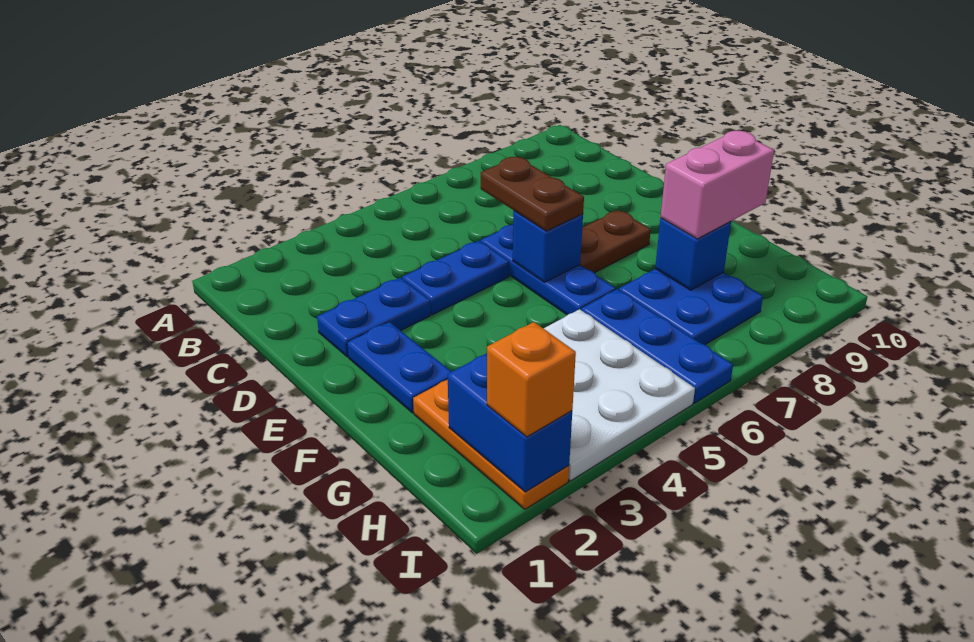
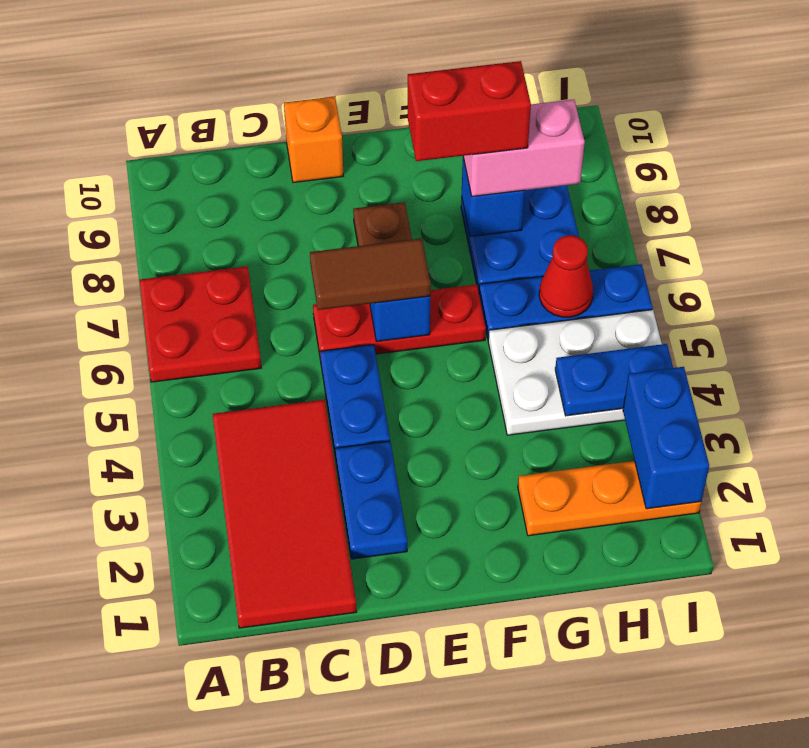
none -> red plate A6:B7 level 1
none -> red tile B1:C4 level 1
blue plate D6:F6 level 1 -> red plate D6:F6 level 1
brown plate D6:E6 level 3 -> brown tile D6:E6 level 3
blue plate E2:F2 level 1 -> blue plate H4:I4 level 2
none -> red brick F8:G8 level 4
white plate G3:I5 level 1 -> white plate G4:I5 level 1
pink brick G8:G9 level 3 -> pink brick G8:H8 level 3
blue brick H2:I2 level 2 -> blue brick I2:I3 level 2
none -> red cone H6 level 2
orange brick I2 level 3 -> orange brick D10 level 1

